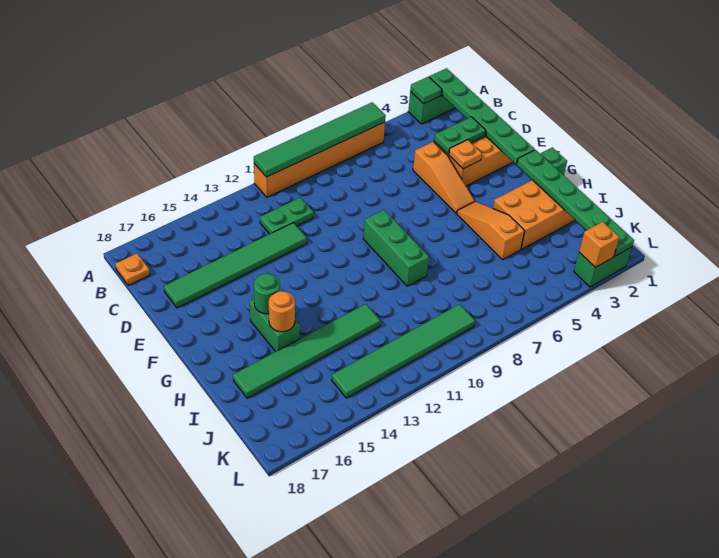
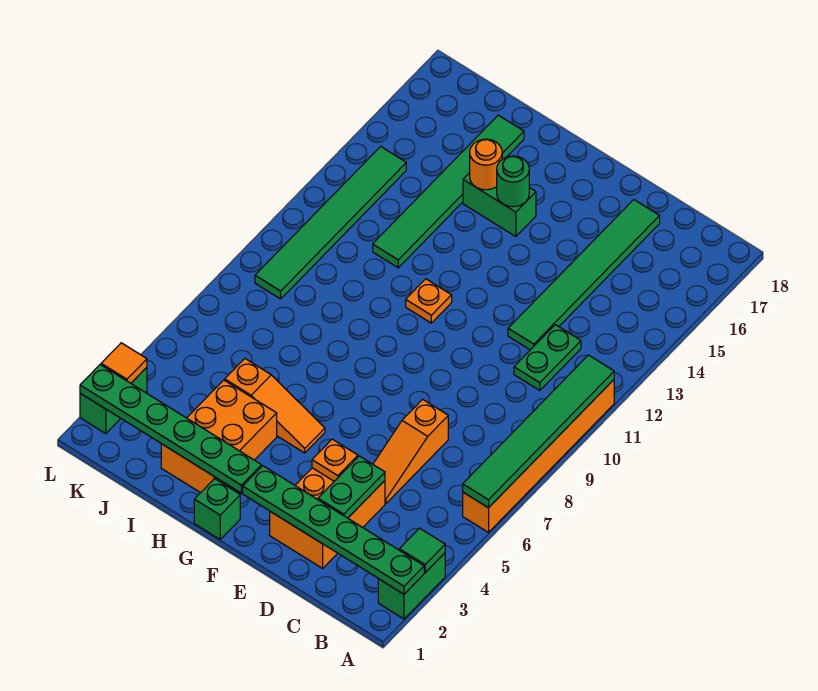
orange plate B18 level 1 -> orange plate G11 level 1
orange slope D5:F5 level 1 top D -> orange slope D5:D7 level 1 top 7
green brick F9:H9 level 1 -> none
orange brick L3 level 2 -> orange tile L3 level 2

